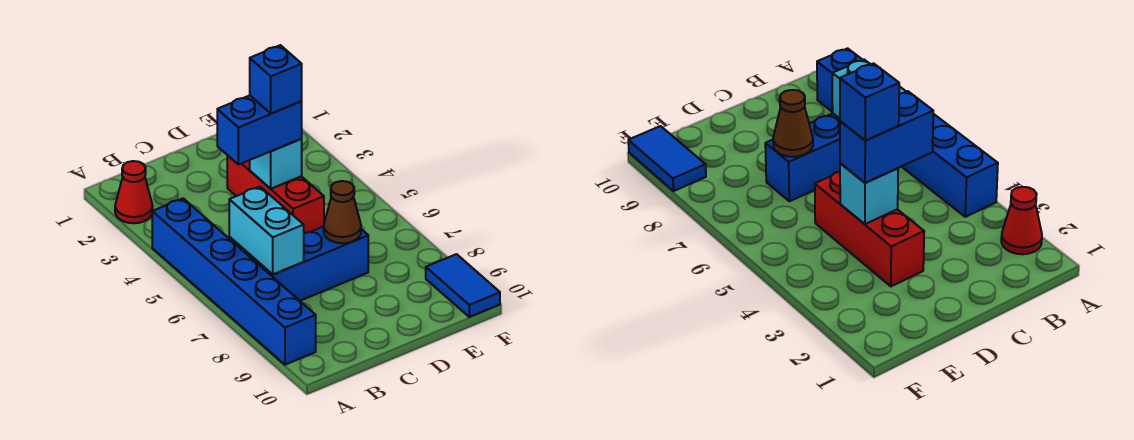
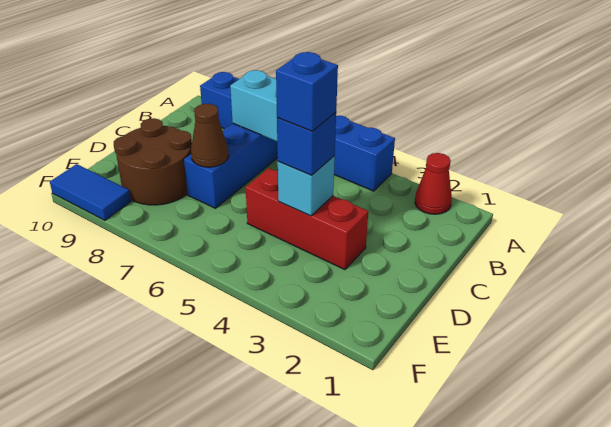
blue brick C4:D4 level 3 -> blue brick D4 level 3
none -> brown round brick D8:E9 level 1

